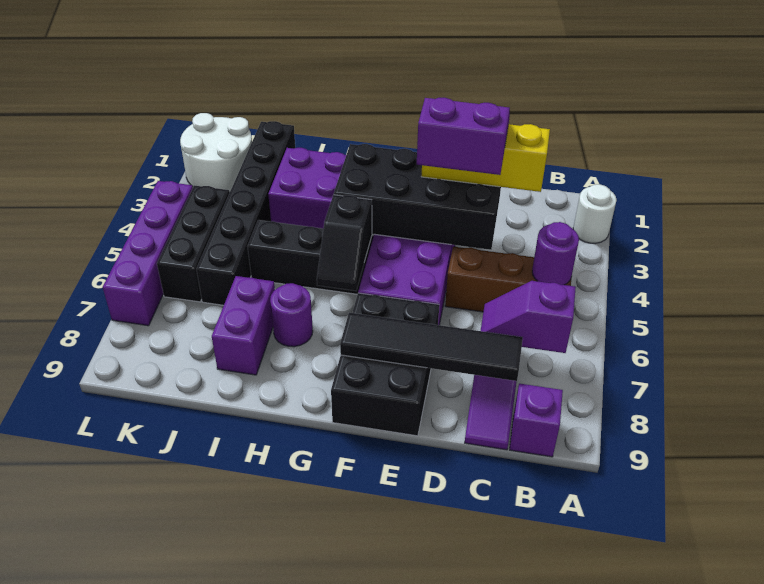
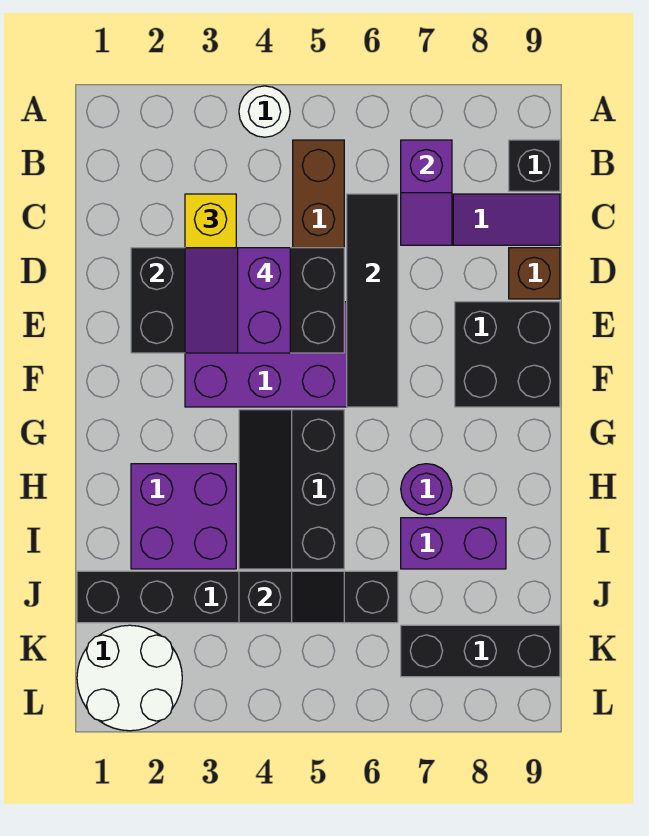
white round brick A2 level 1 -> white round brick A4 level 1
purple round brick B5 level 2 -> none
purple brick B9 level 1 -> black brick B9 level 1
black tile C8:F8 level 2 -> black tile C6:F6 level 2
black brick D3:G4 level 2 -> black brick D2:E5 level 2
none -> brown brick D9 level 1
black brick E7:F9 level 1 -> black brick E8:F9 level 1
black slope G5:G6 level 2 top 5 -> black slope J4:J5 level 2 top 4
black brick K4:K6 level 1 -> black brick K7:K9 level 1
purple brick L4:L7 level 1 -> none

